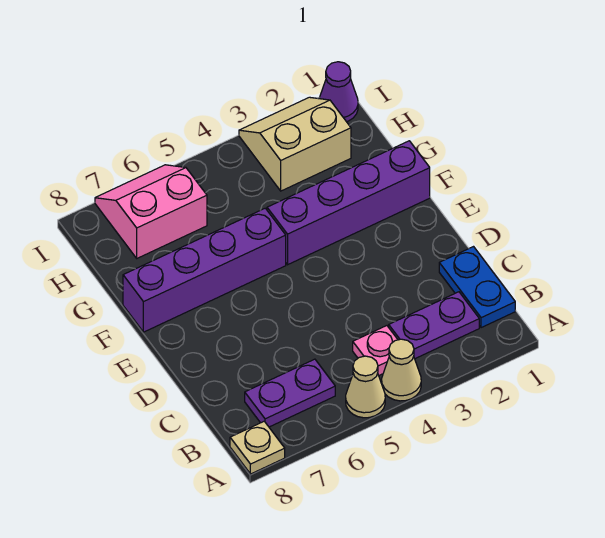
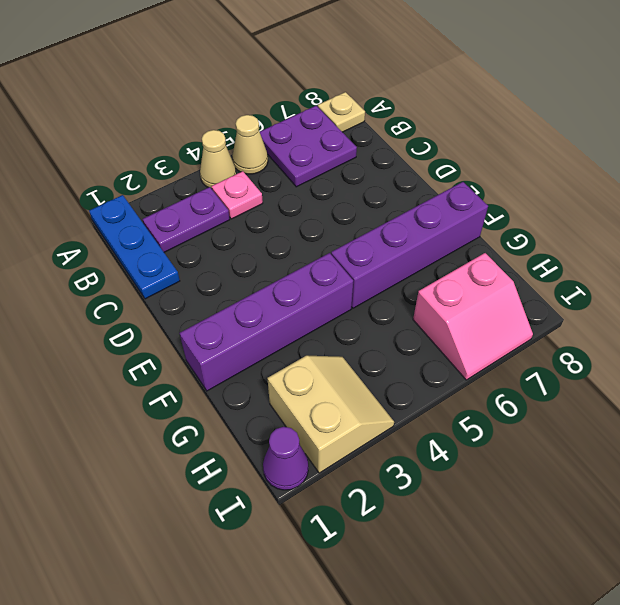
blue plate B1:C1 level 1 -> blue plate A1:C1 level 1
purple plate B6:B7 level 1 -> purple plate A6:B7 level 1
tan slope H2:I3 level 1 top H -> tan slope H2:I3 level 1 top 2

